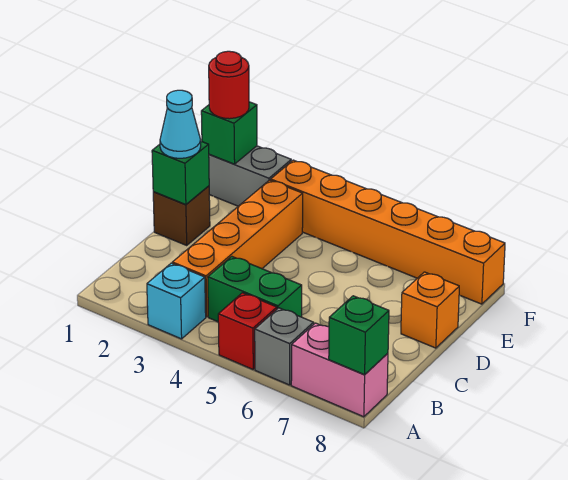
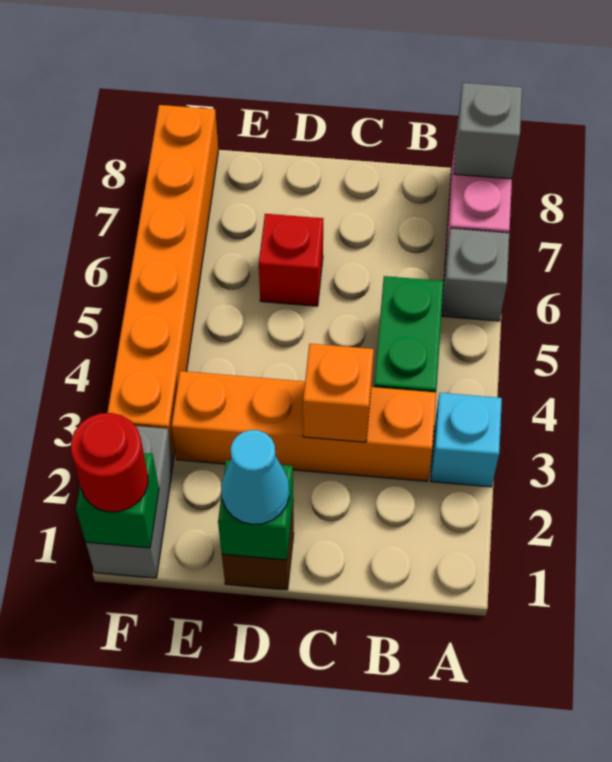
red brick A5 level 1 -> red brick D6 level 1
green brick A8 level 2 -> grey brick A8 level 2
orange brick D8 level 1 -> orange brick C3 level 2

